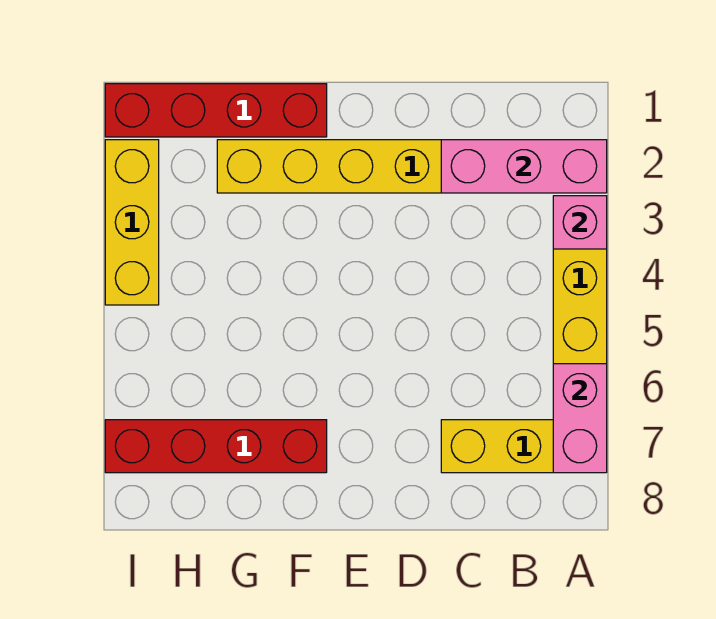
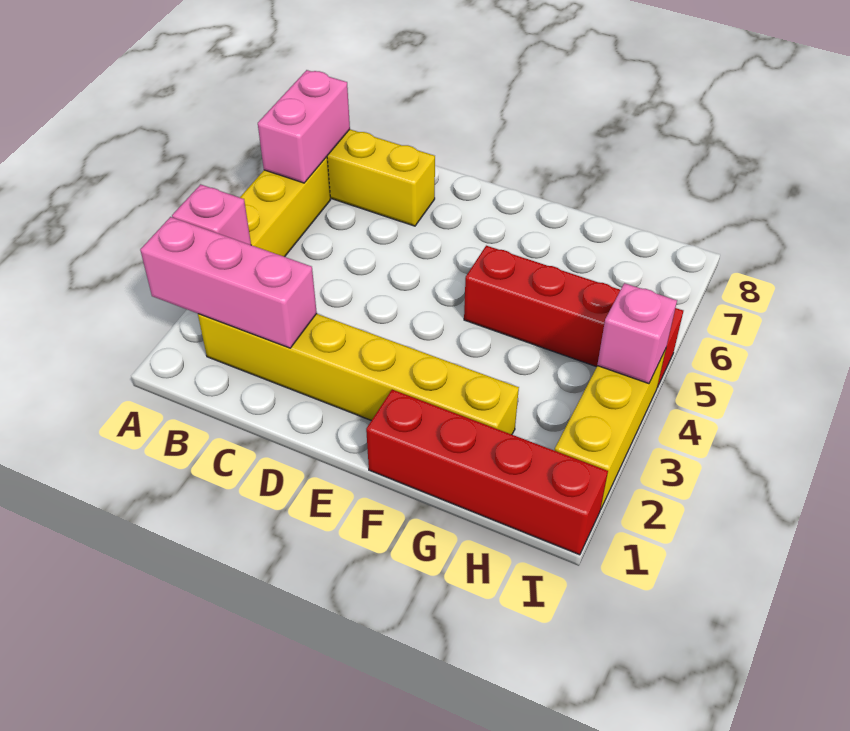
red brick F7:I7 level 1 -> red brick F5:I5 level 1
none -> pink brick I4 level 2

